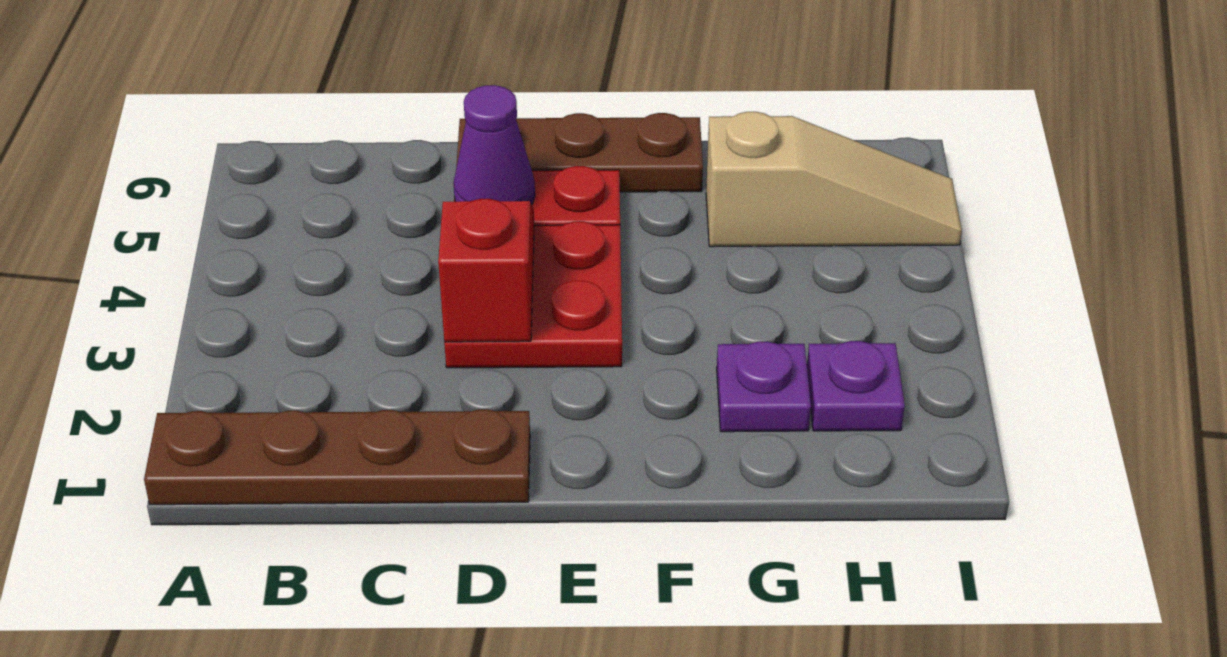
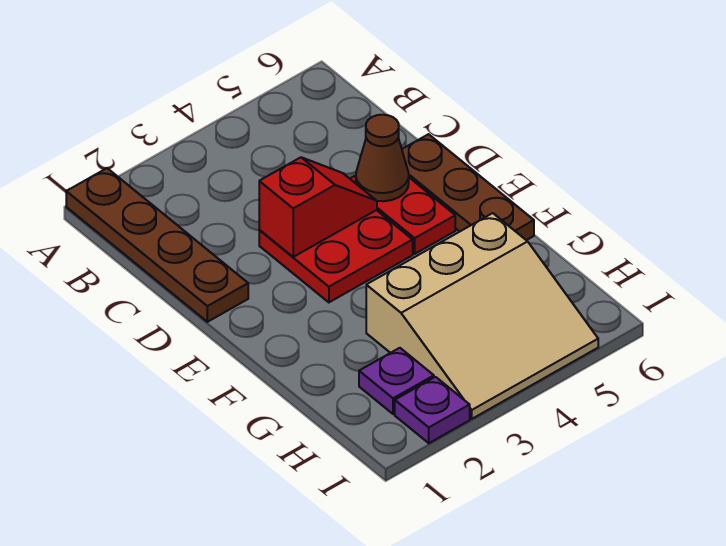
purple cone D5 level 2 -> brown cone D5 level 2
purple plate G2 level 1 -> purple plate I2 level 1
tan slope G5:I5 level 1 top G -> tan slope G3:I5 level 1 top G

